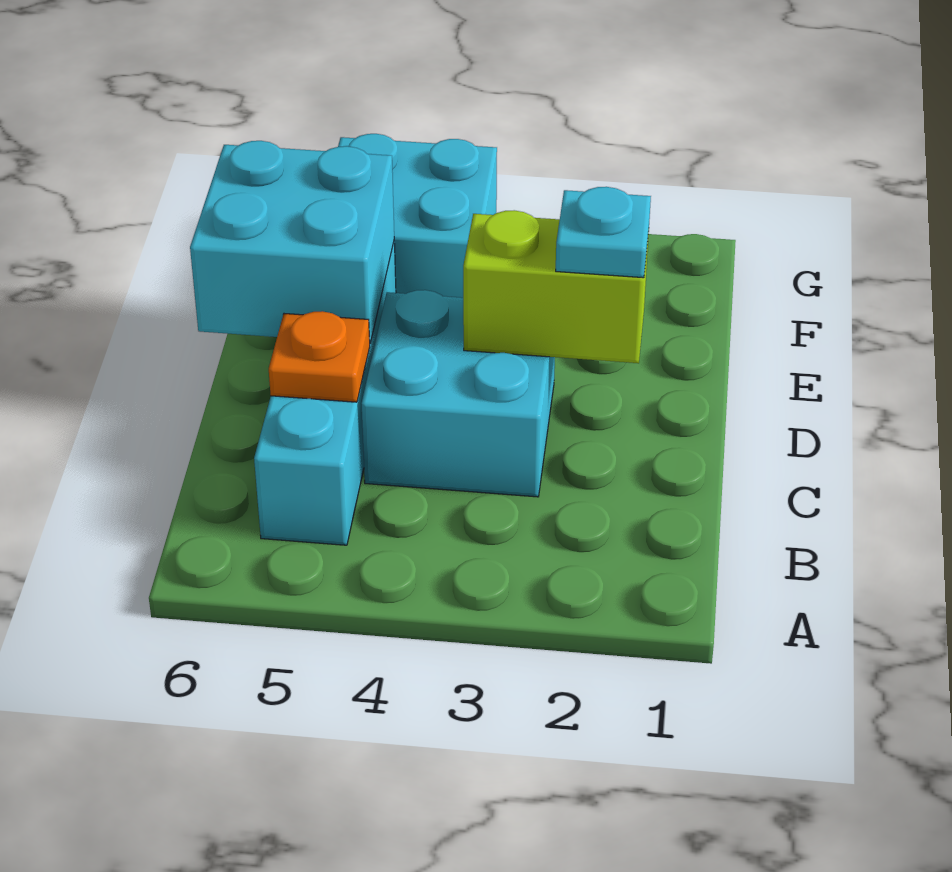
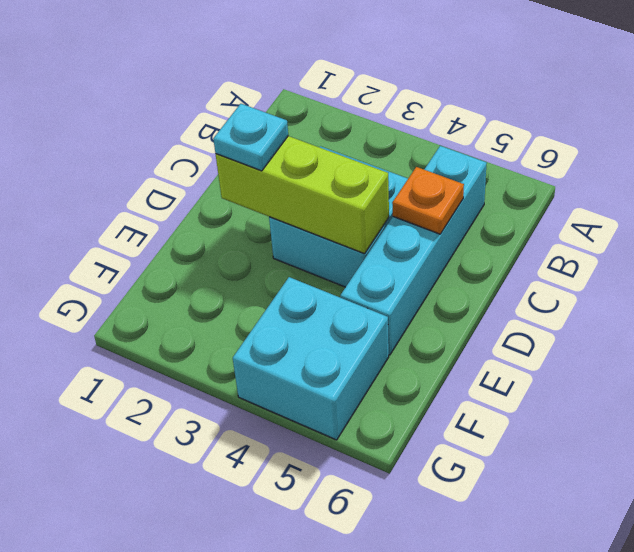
lime brick D2:D3 level 2 -> lime brick D2:D4 level 2
cyan brick D5:E6 level 2 -> none

